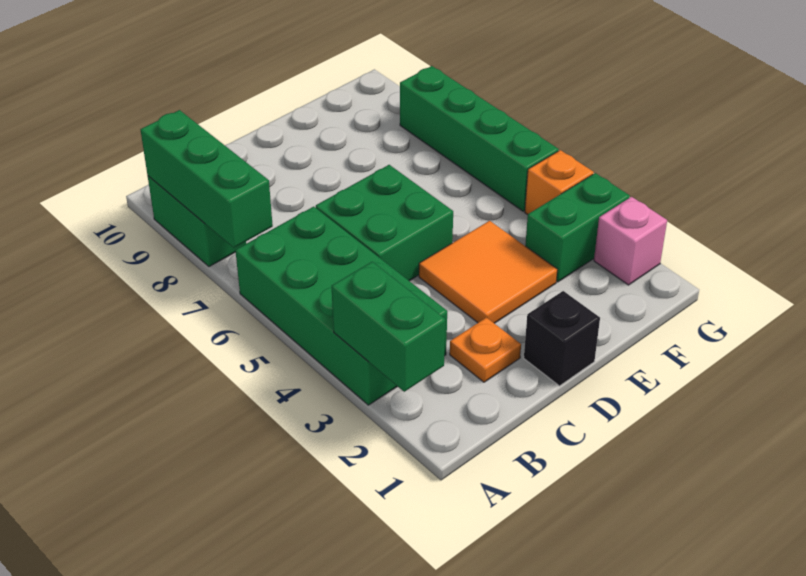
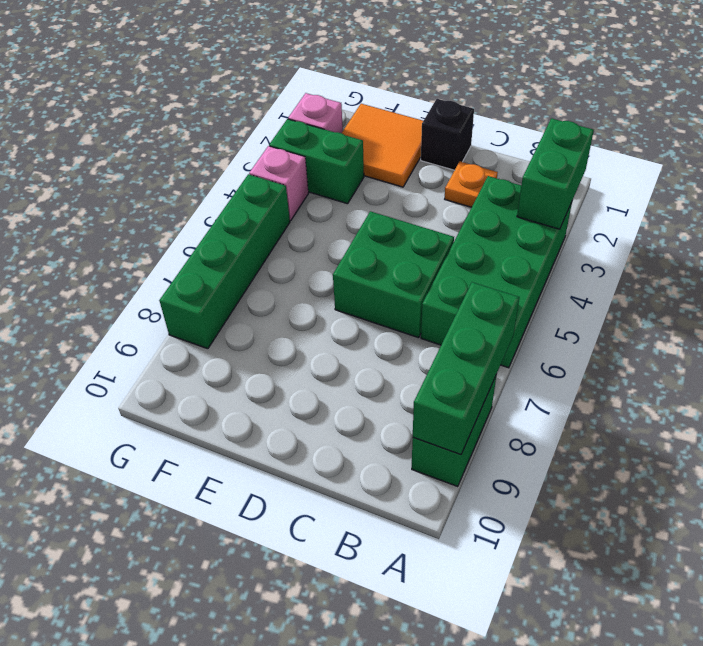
orange tile D3:E4 level 1 -> orange tile E1:F2 level 1
orange brick G4 level 1 -> pink brick G4 level 1

